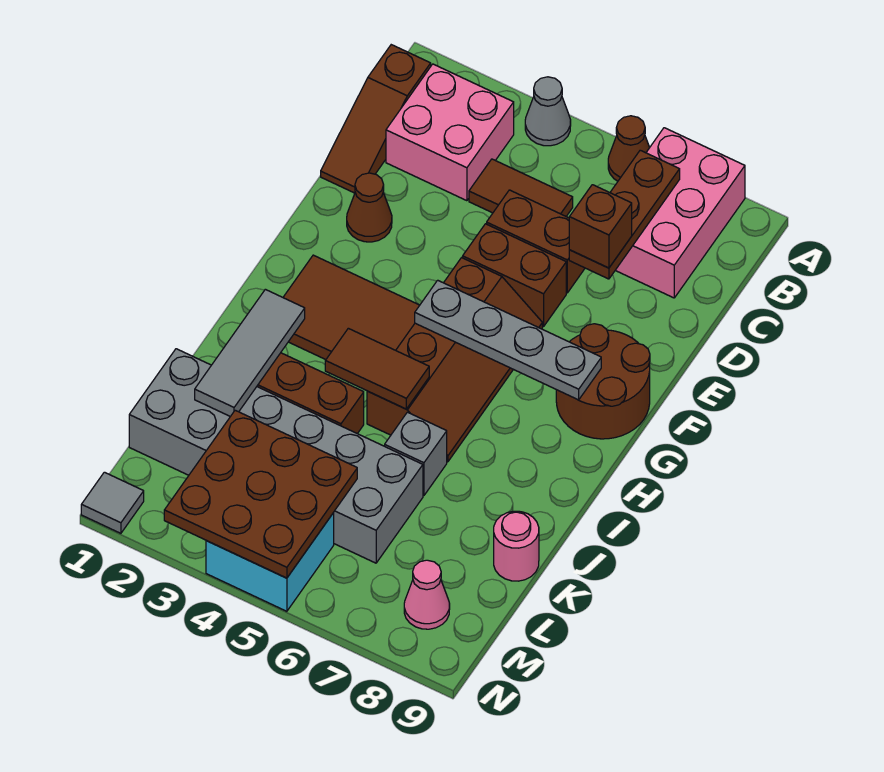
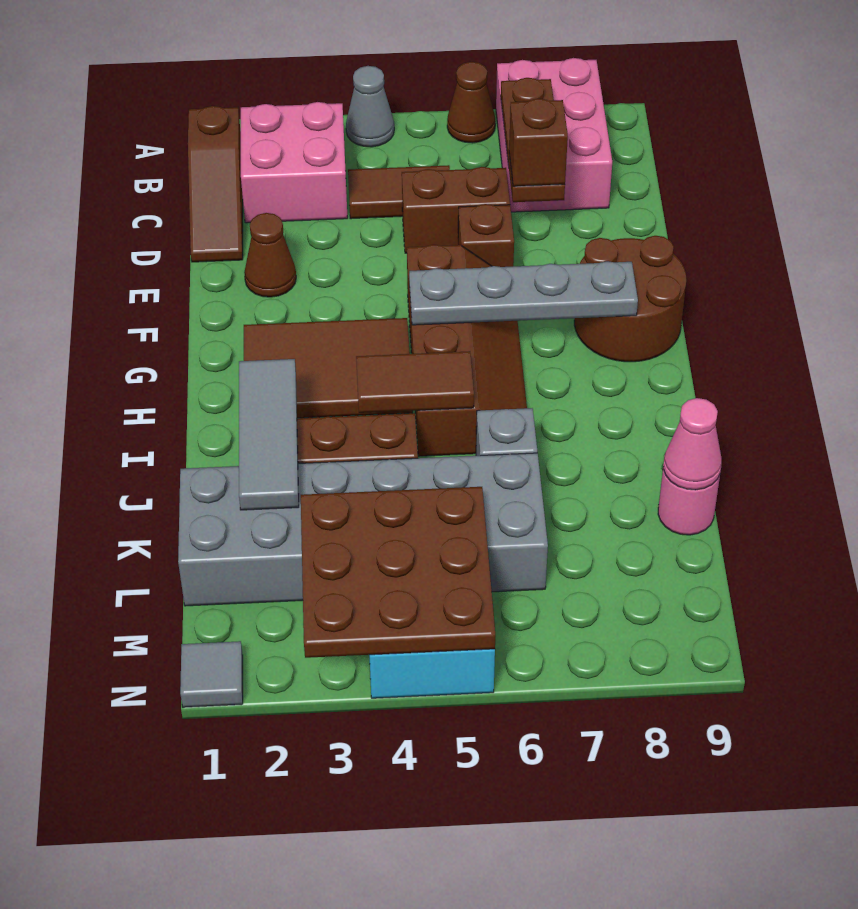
brown brick E5:E6 level 1 -> brown brick E6 level 1
pink cone M8 level 1 -> pink cone K9 level 2

